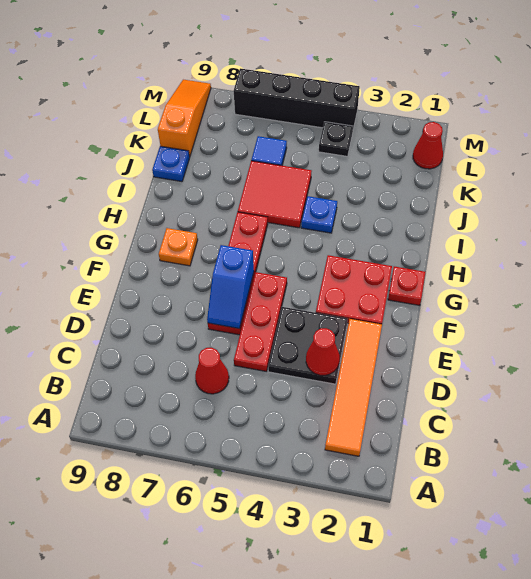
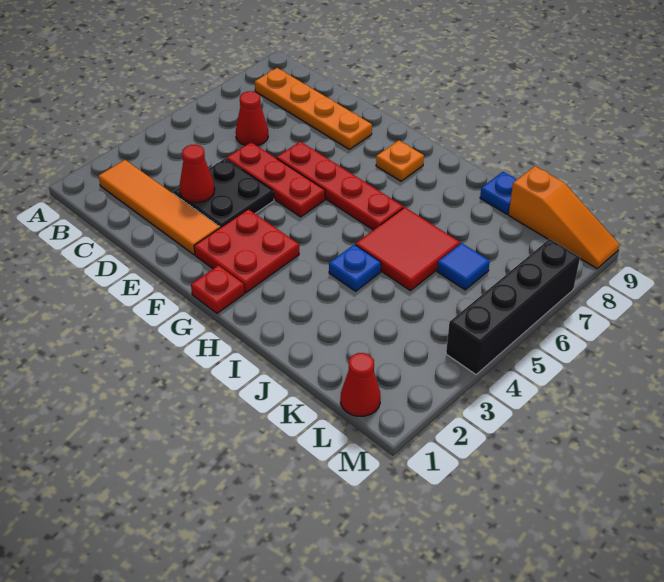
none -> orange plate B8:E8 level 1
blue slope E6:F6 level 2 top F -> none
black plate L4 level 1 -> none

